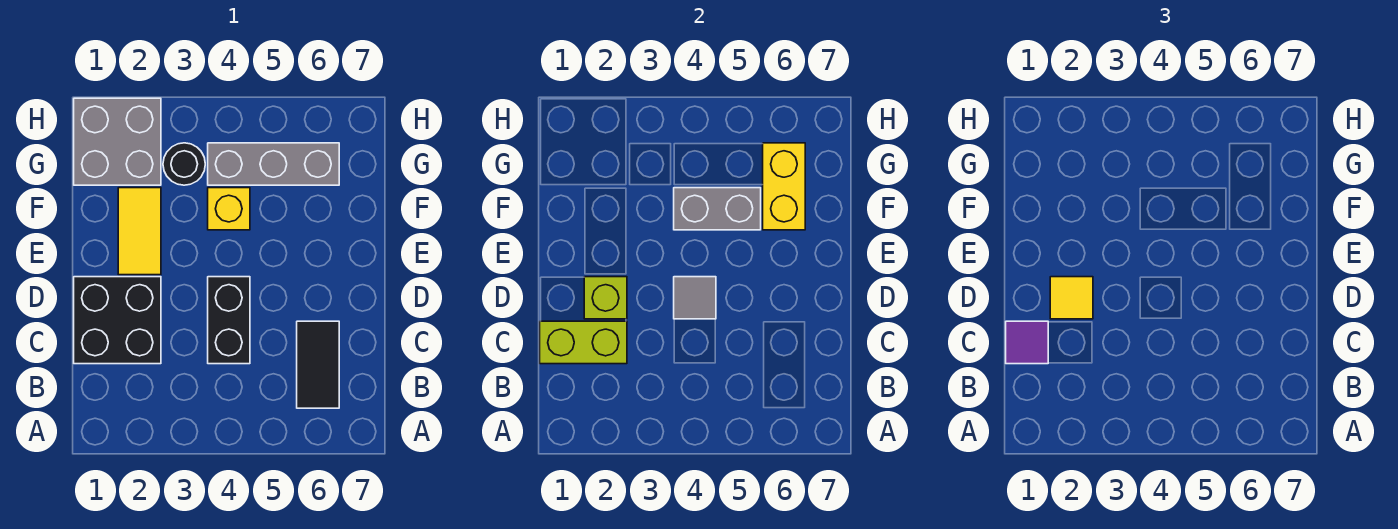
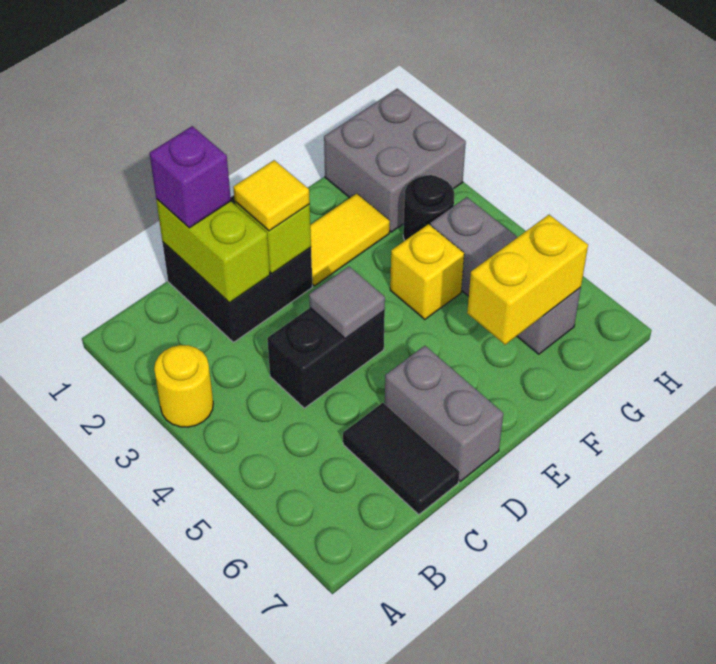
none -> yellow round brick A3 level 1
black tile B6:C6 level 1 -> black tile C6:C7 level 1
purple tile C1 level 3 -> purple brick C1 level 3
grey brick F4:F5 level 2 -> grey brick D6:D7 level 1

